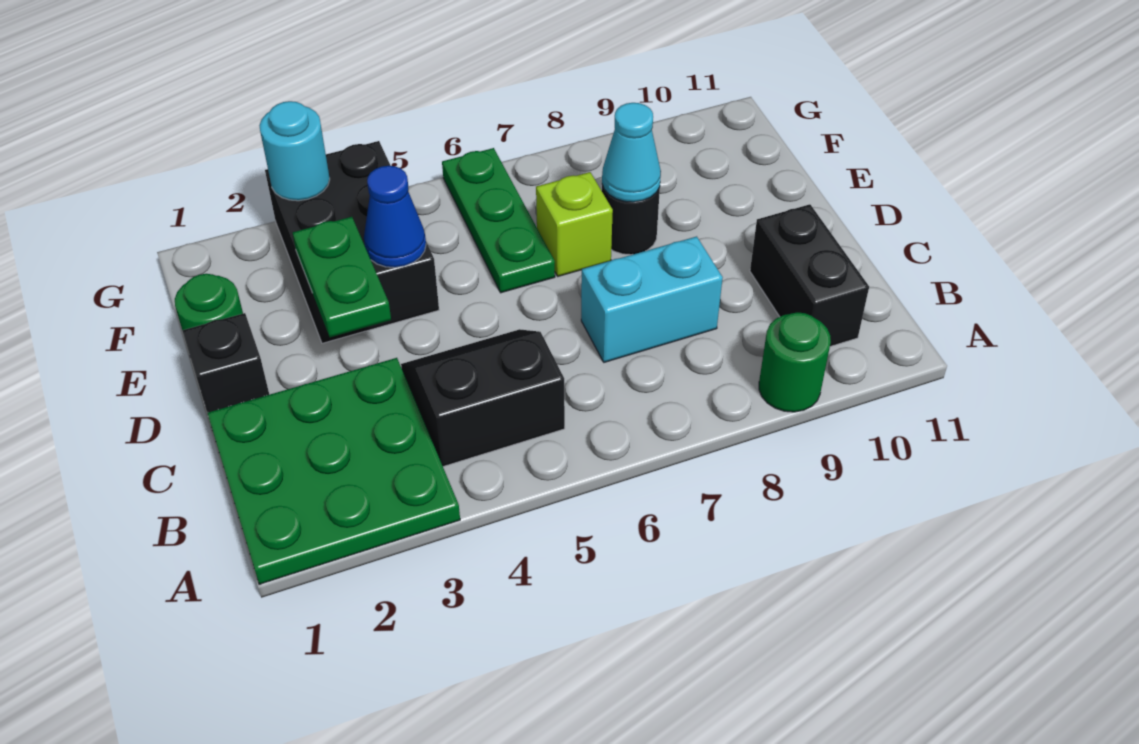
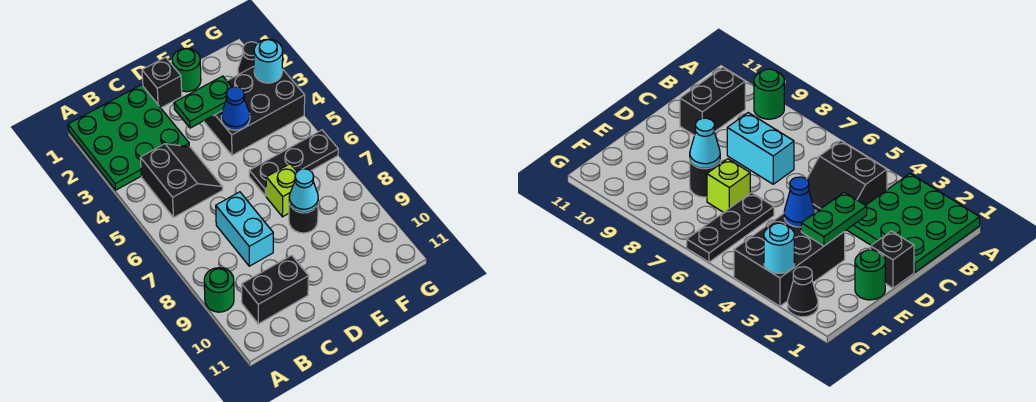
green plate E6:G6 level 1 -> black plate E6:G6 level 1
none -> black cone G2 level 1

